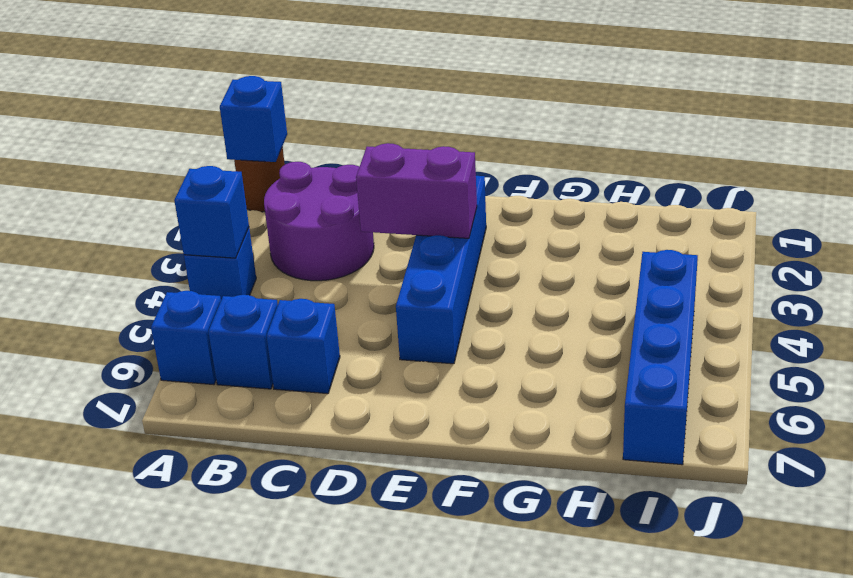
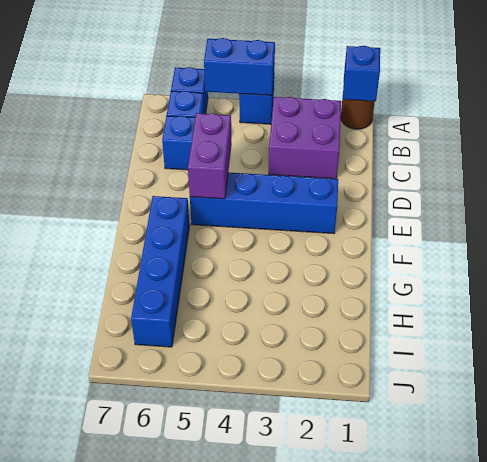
blue brick A4 level 2 -> blue brick A4:A5 level 2
purple round brick B2:C3 level 1 -> purple brick B2:C3 level 1
purple brick D3:E3 level 2 -> purple brick D5:E5 level 2
blue brick I4:I7 level 1 -> blue brick F6:I6 level 1

